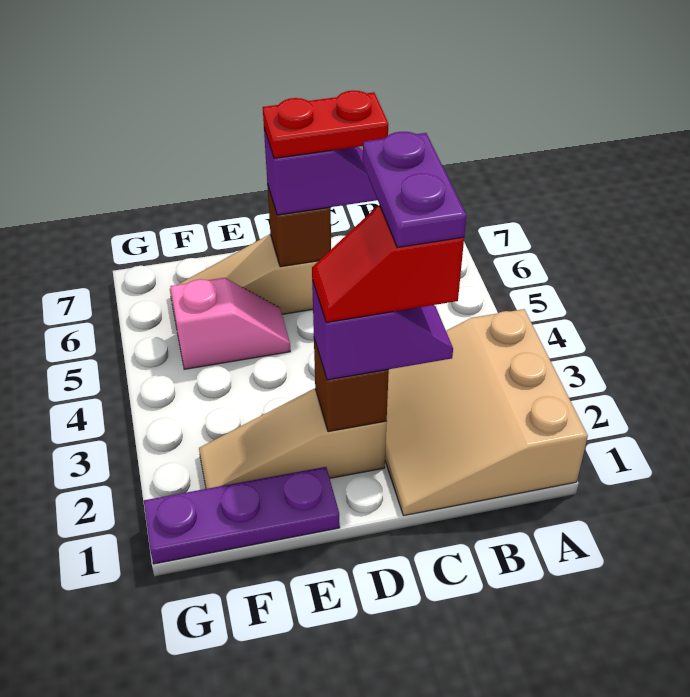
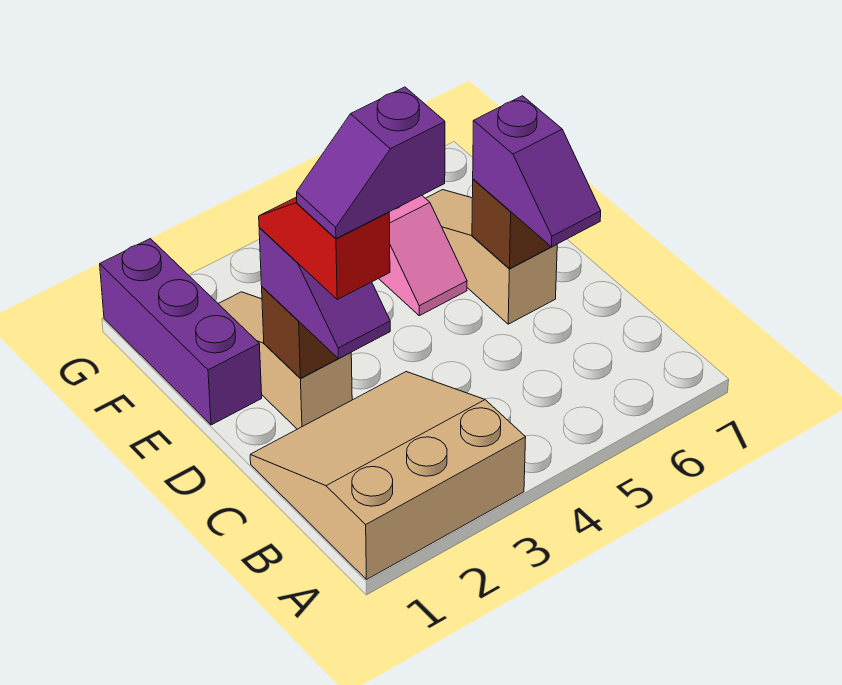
purple plate C2:C3 level 5 -> purple slope C2:C3 level 5 top 3
red plate C6:D6 level 4 -> none
purple plate E1:G1 level 1 -> purple brick E1:G1 level 1

